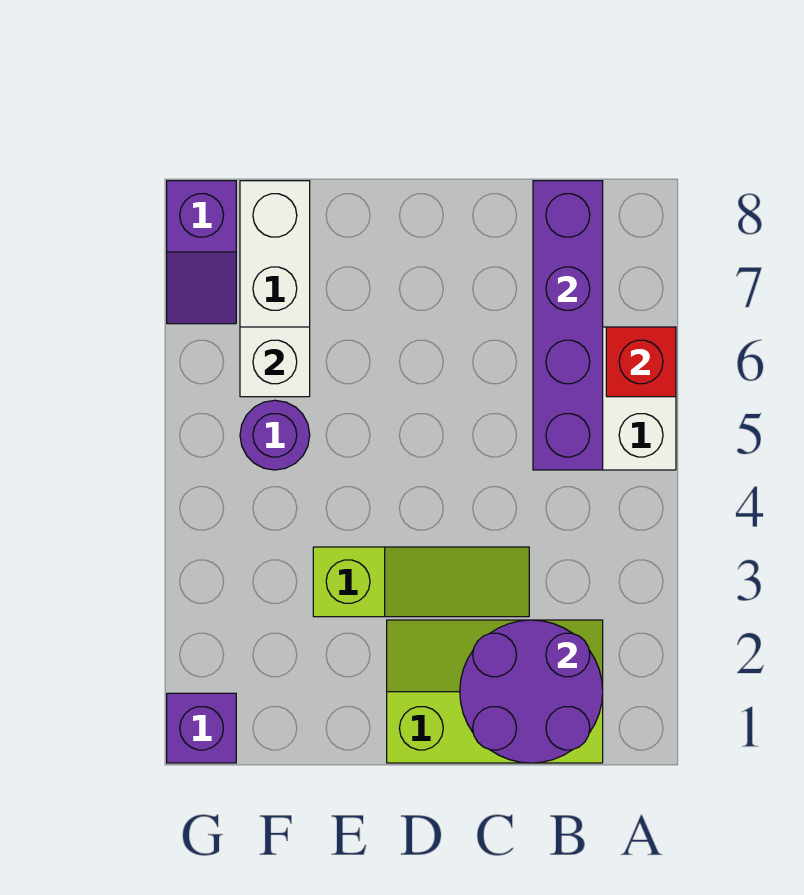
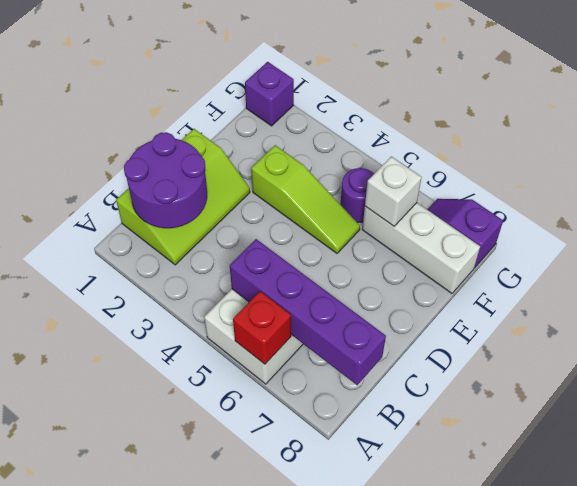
lime slope C3:E3 level 1 top E -> lime slope E3:E5 level 1 top 3

